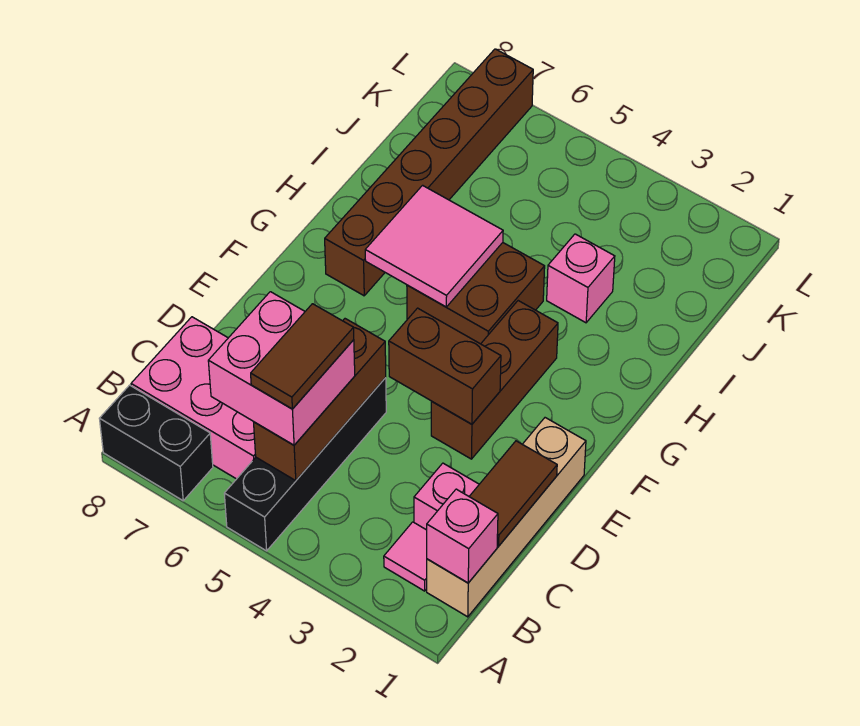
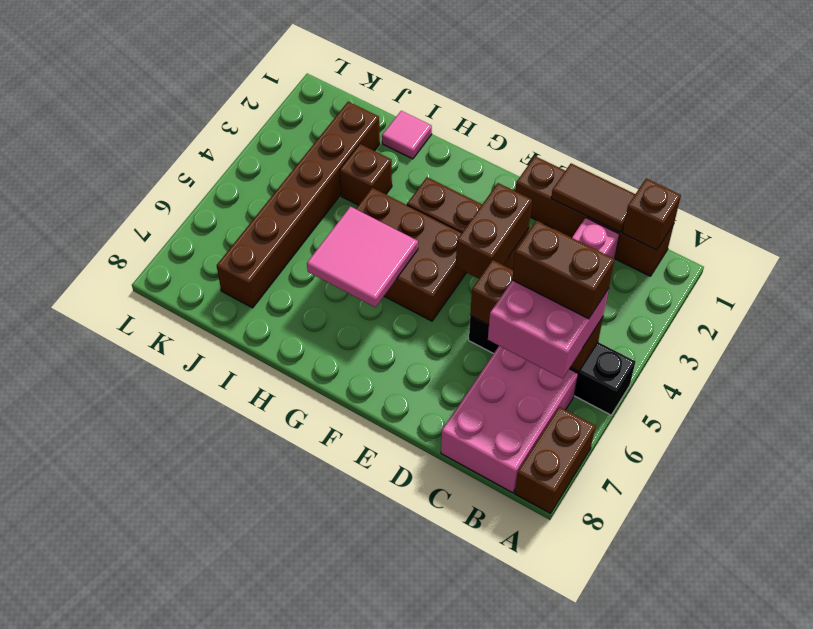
black brick A7:A8 level 1 -> brown brick A7:A8 level 1
tan brick B1:E1 level 1 -> brown brick B1:E1 level 1
pink brick B1 level 2 -> brown brick B1 level 2
pink tile B2 level 1 -> pink tile I1 level 1
brown tile B5:C5 level 4 -> brown brick B5:C5 level 4
brown brick G4:H5 level 1 -> brown brick F4:H5 level 1
brown brick G7:L7 level 1 -> brown brick J2:J7 level 1
pink brick I3 level 1 -> brown brick I3 level 1

